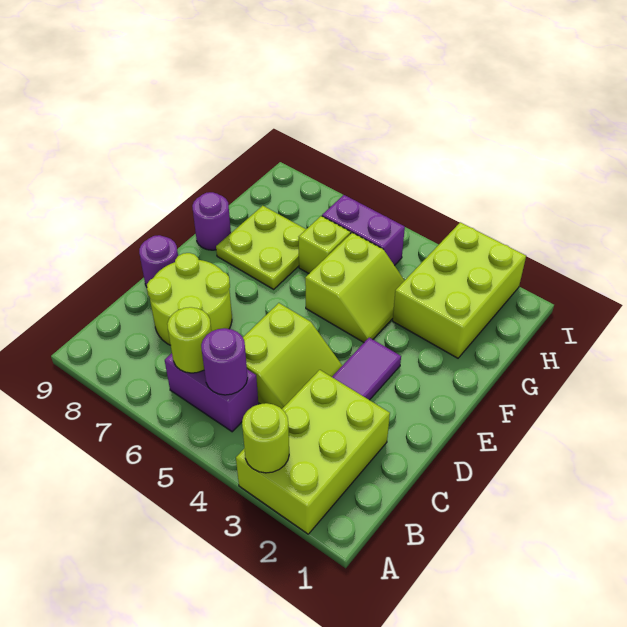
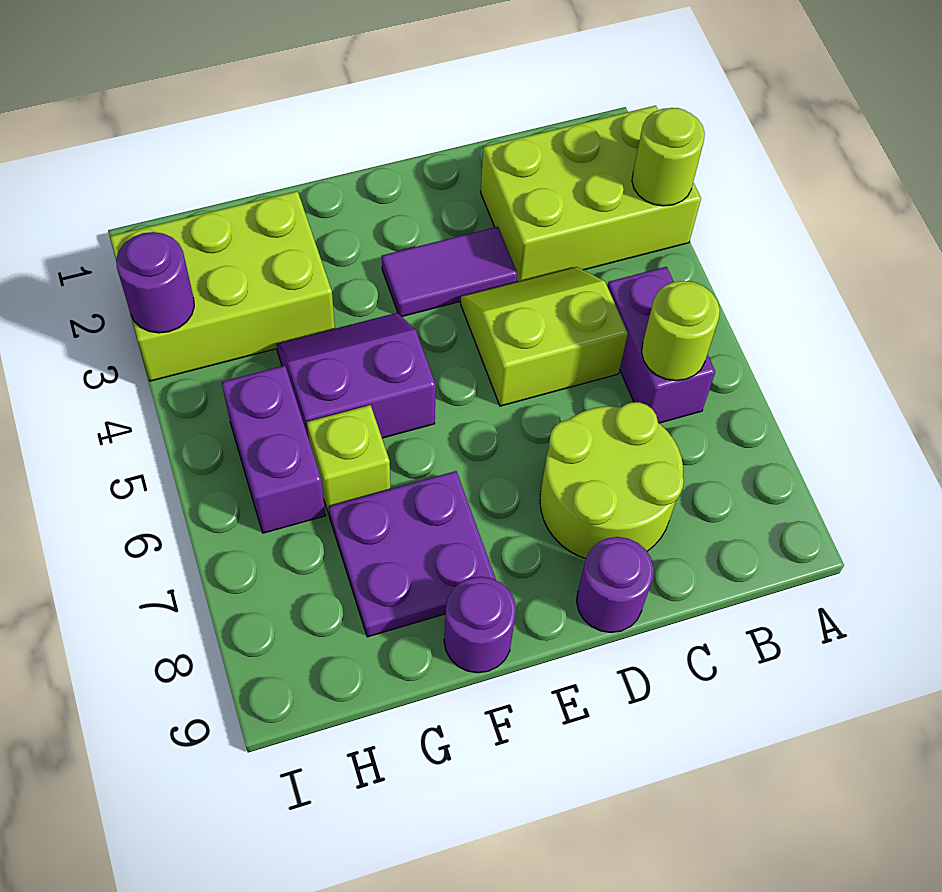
purple round brick B5 level 2 -> purple round brick I3 level 2
lime slope F4:G5 level 1 top 5 -> purple slope F4:G5 level 1 top 5
lime plate F7:G8 level 1 -> purple plate F7:G8 level 1

